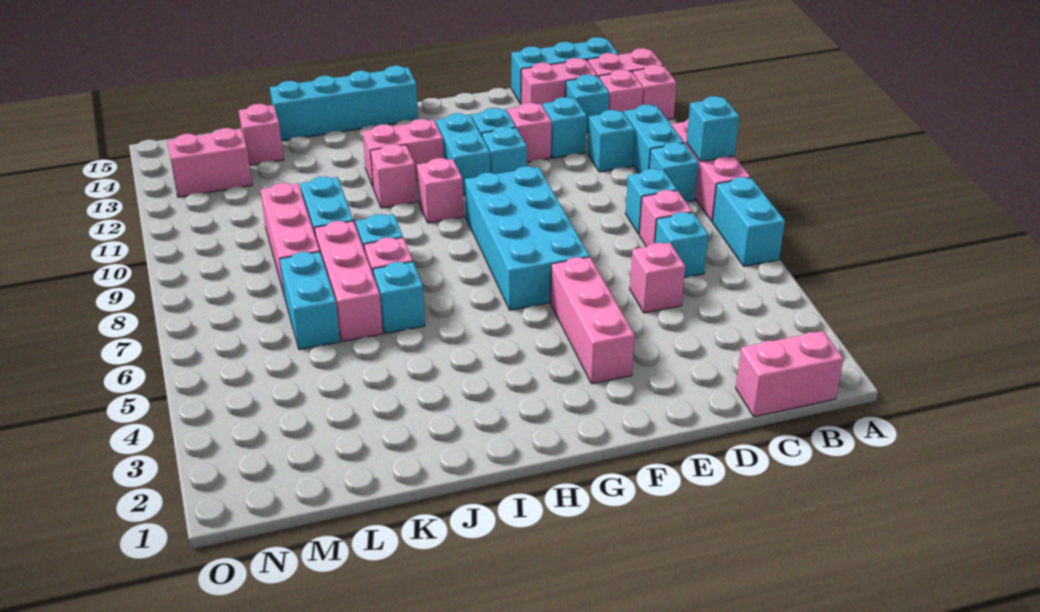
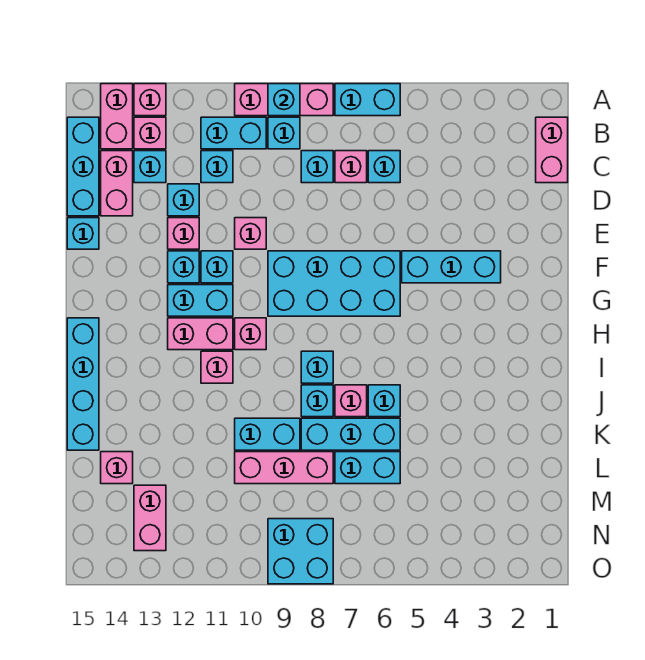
pink brick D5 level 1 -> pink brick E10 level 1
none -> cyan brick E15 level 1
pink brick F3:F5 level 1 -> cyan brick F3:F5 level 1
pink brick H12:I12 level 1 -> pink brick H11:H12 level 1
none -> cyan brick I8 level 1
pink brick K6:K8 level 1 -> cyan brick K6:K8 level 1
none -> cyan brick N8:O9 level 1

